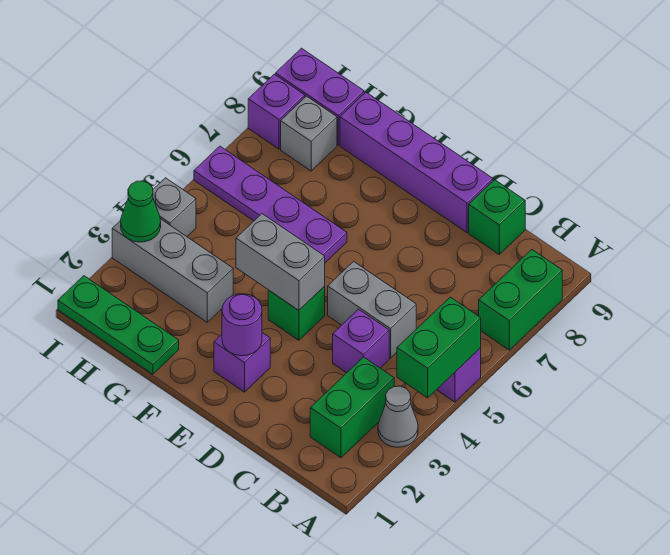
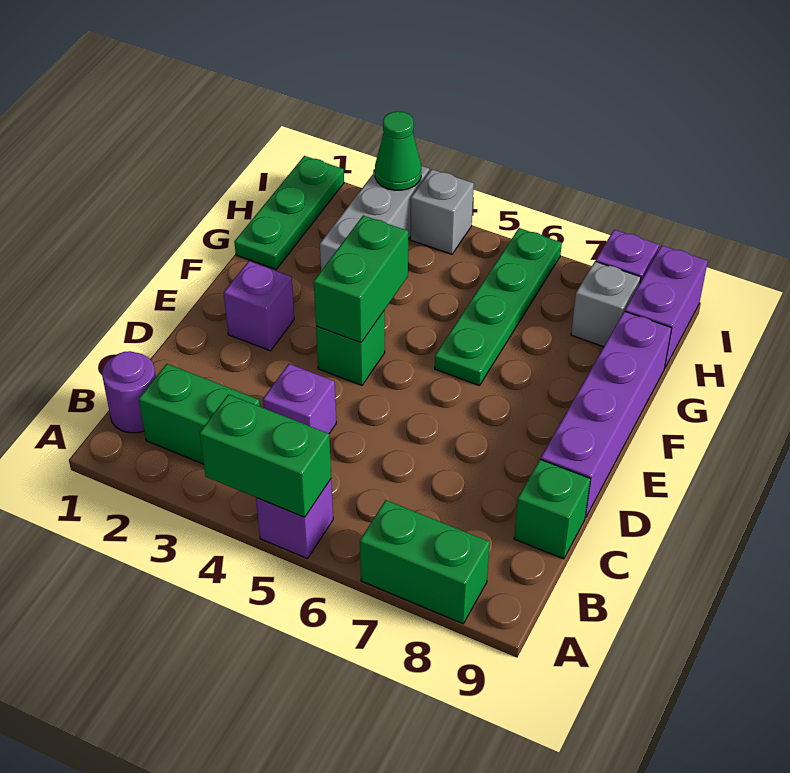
grey cone A3 level 1 -> none
grey brick C5:D5 level 1 -> none
purple round brick E2 level 2 -> purple round brick B1 level 1
grey brick E4:F4 level 2 -> green brick E4:F4 level 2
purple plate F6:I6 level 1 -> green plate F6:I6 level 1

